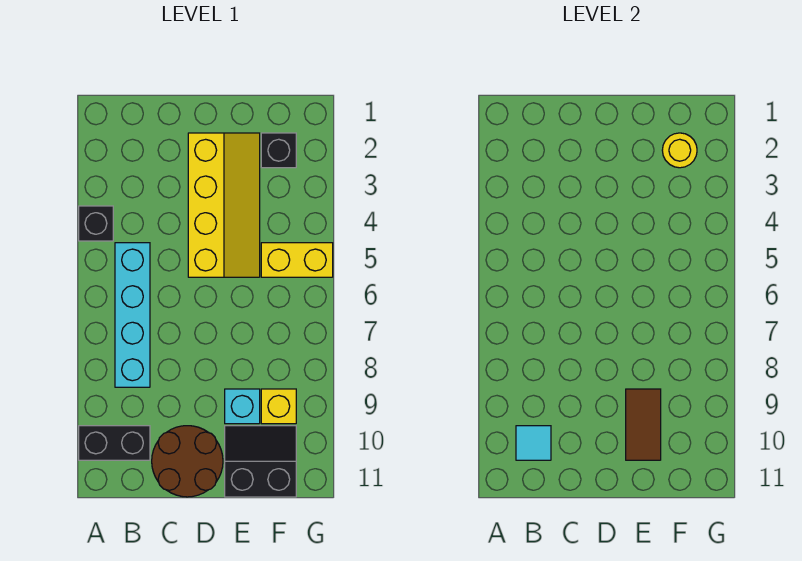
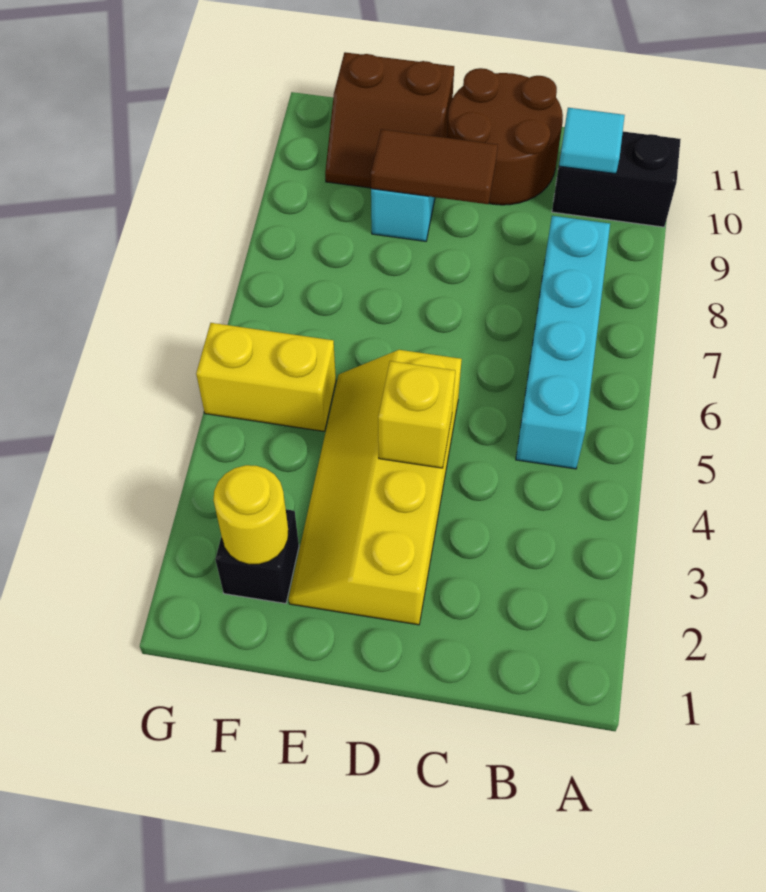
black brick A4 level 1 -> none
brown tile E9:E10 level 2 -> brown tile D9:E9 level 2
black slope E10:F11 level 1 top 11 -> brown slope E10:F11 level 1 top 11
yellow brick F9 level 1 -> yellow brick D4 level 2

